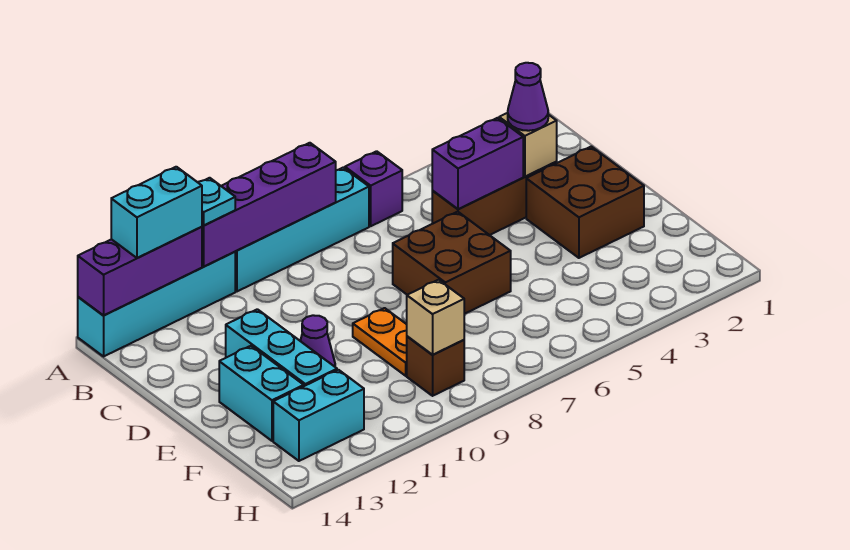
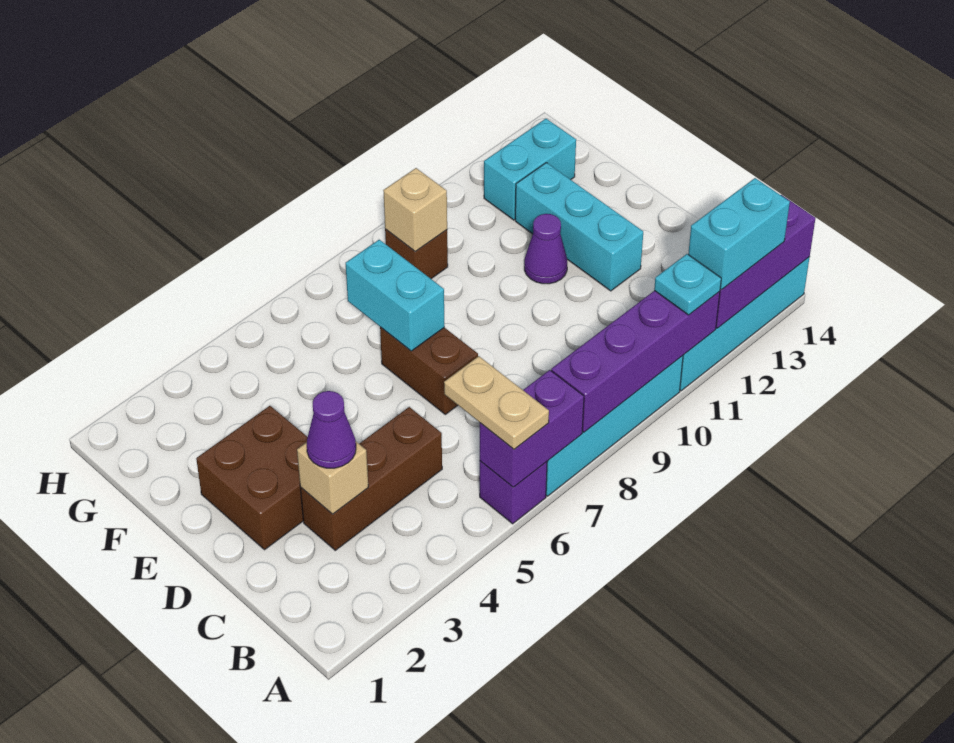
none -> tan plate A6:B6 level 3
purple brick C4:C5 level 2 -> purple brick A6:A7 level 2
brown brick D6:E7 level 1 -> brown brick D7:E7 level 1
orange plate E9:F9 level 1 -> none
cyan brick E13:F13 level 1 -> cyan brick E7:F7 level 2

